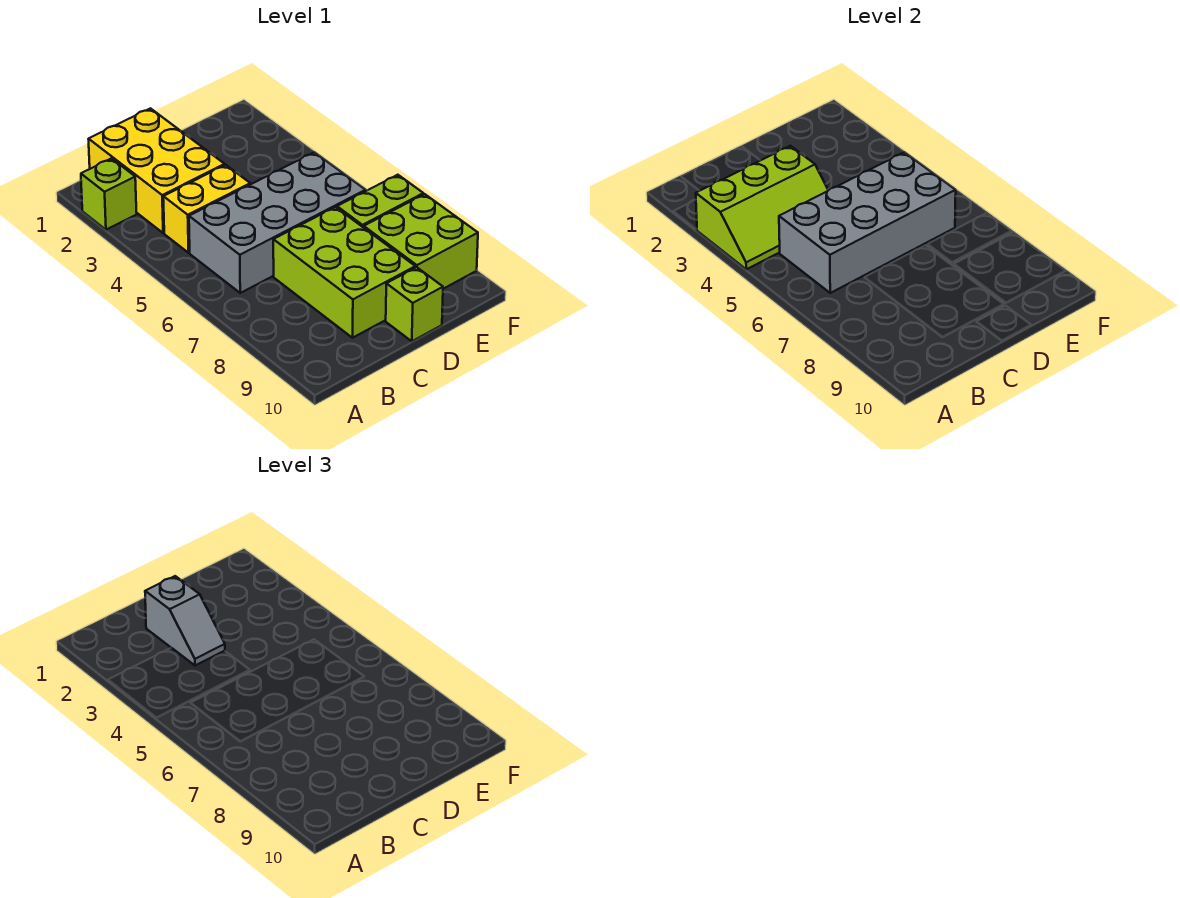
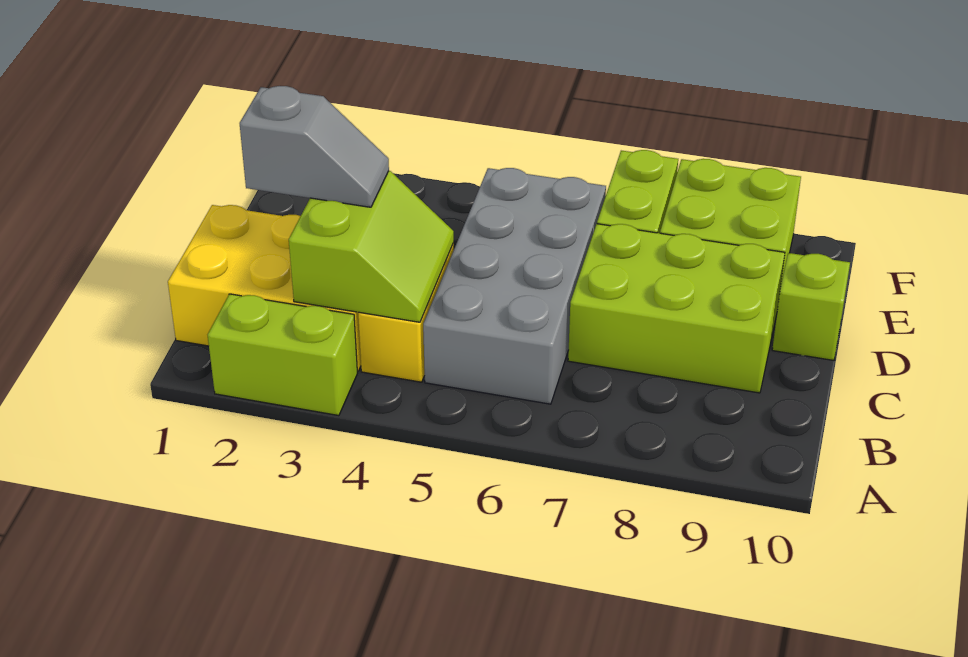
lime brick A2 level 1 -> lime brick A2:A3 level 1
lime slope A3:C4 level 2 top 3 -> lime slope B3:C4 level 2 top 3
grey brick B5:E6 level 2 -> none

